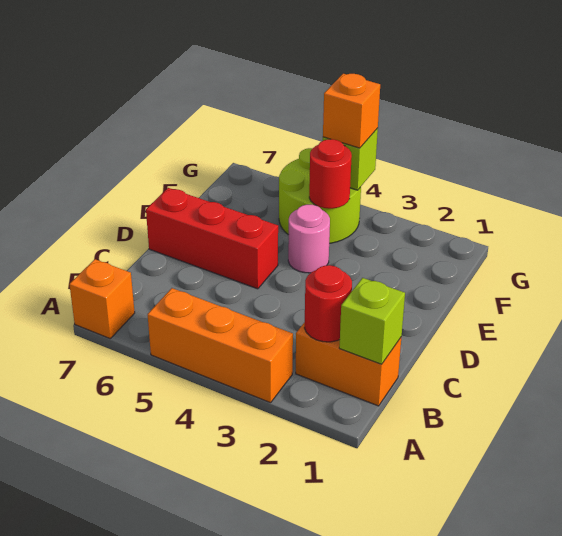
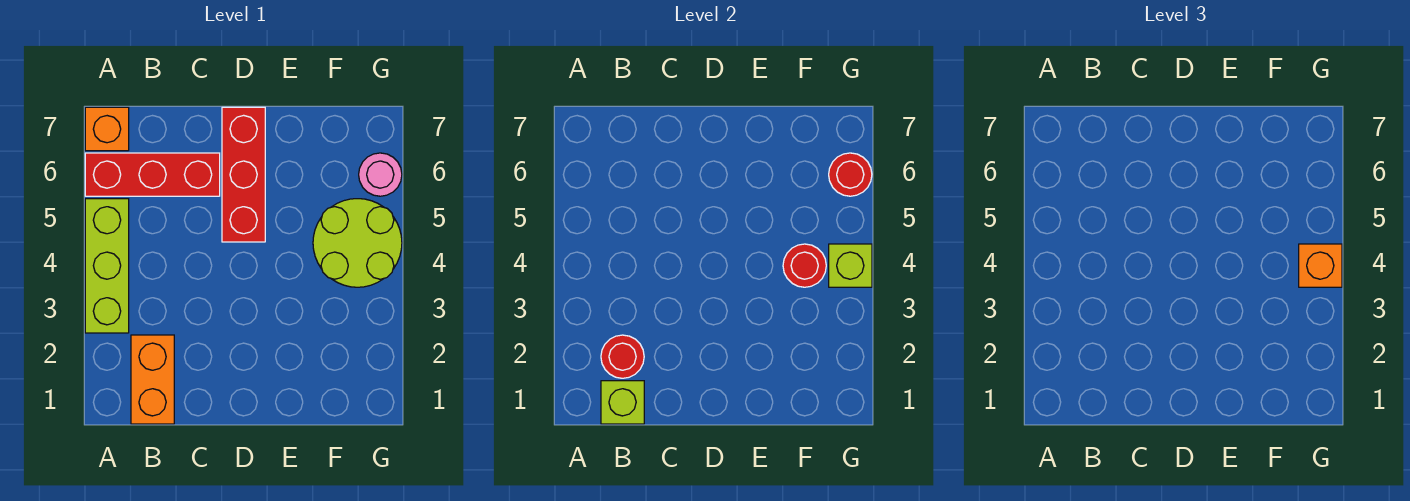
orange brick A3:A5 level 1 -> lime brick A3:A5 level 1
none -> red brick A6:C6 level 1
pink round brick E4 level 1 -> pink round brick G6 level 1
none -> red round brick G6 level 2

